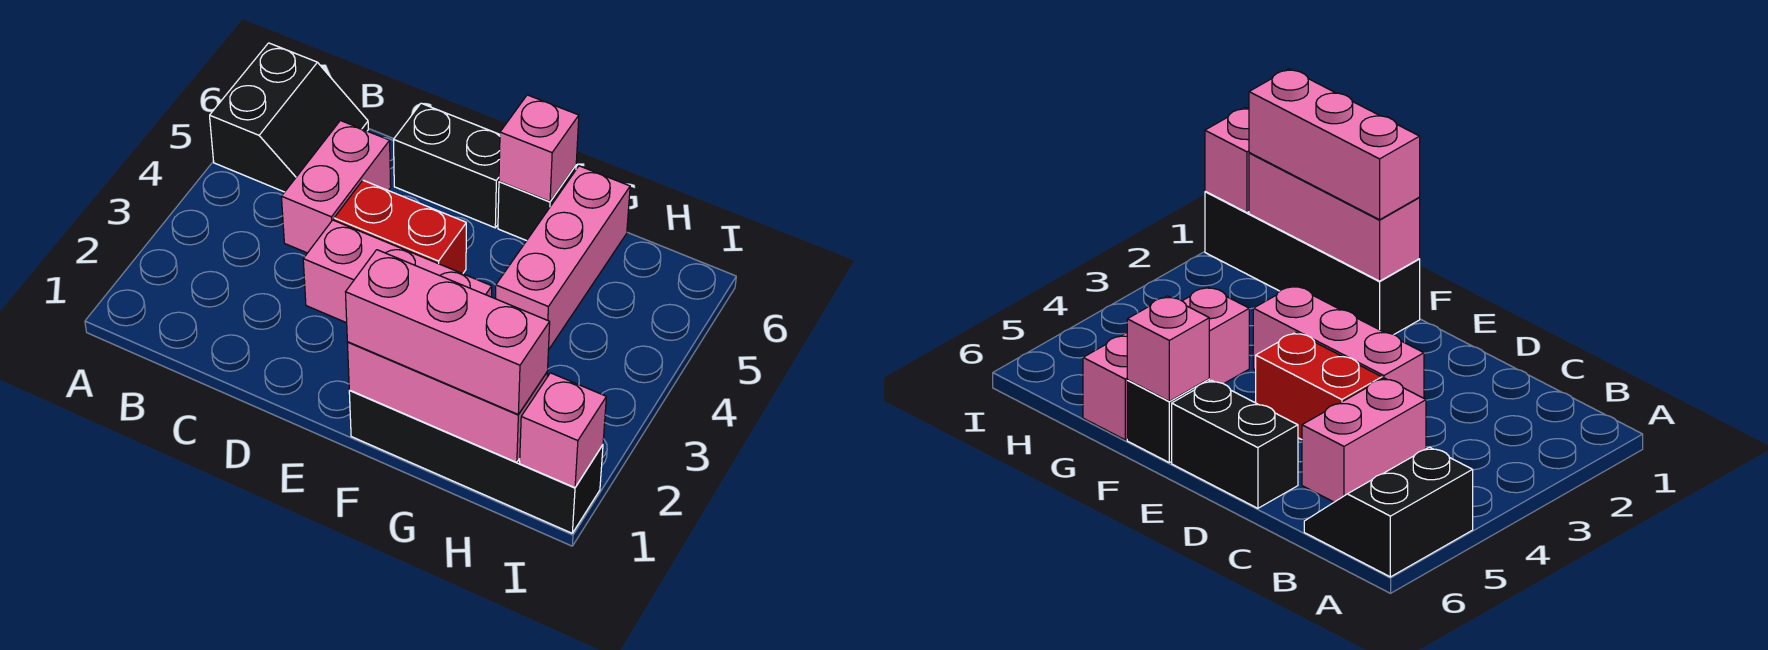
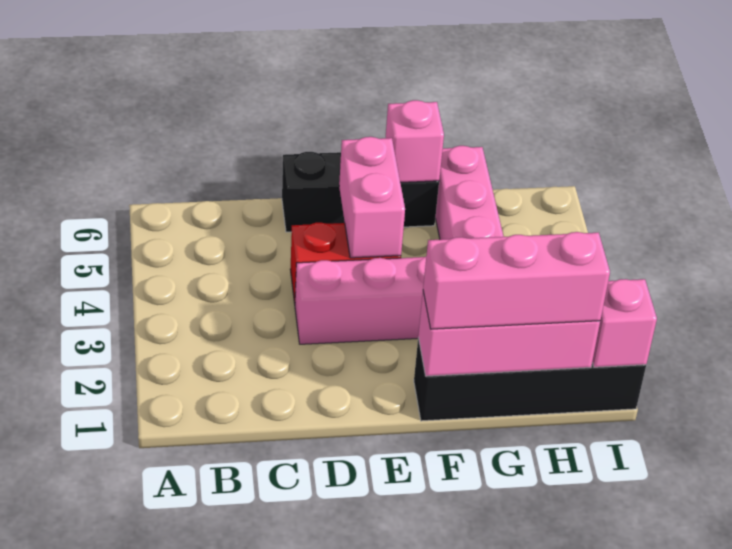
black slope A5:B6 level 1 top A -> none
pink brick C4:C5 level 1 -> pink brick E4:E5 level 2

